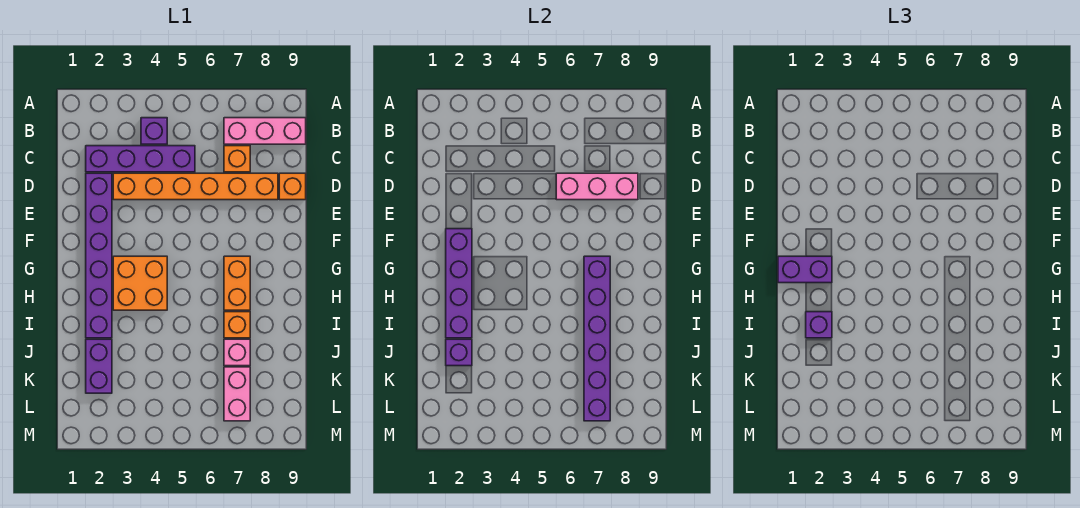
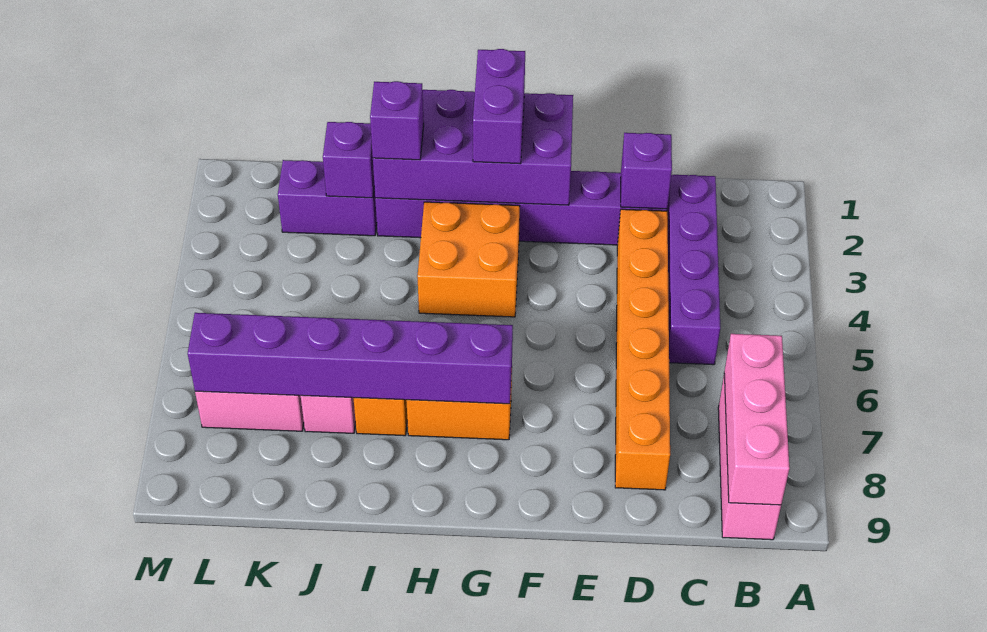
purple brick B4 level 1 -> purple brick D2 level 2
orange brick C7 level 1 -> none
pink brick D6:D8 level 2 -> pink brick B7:B9 level 2
orange brick D9 level 1 -> none
purple brick F2:I2 level 2 -> purple brick F1:I2 level 2

